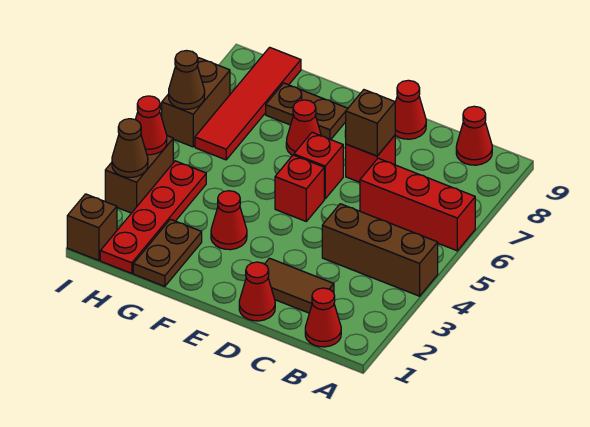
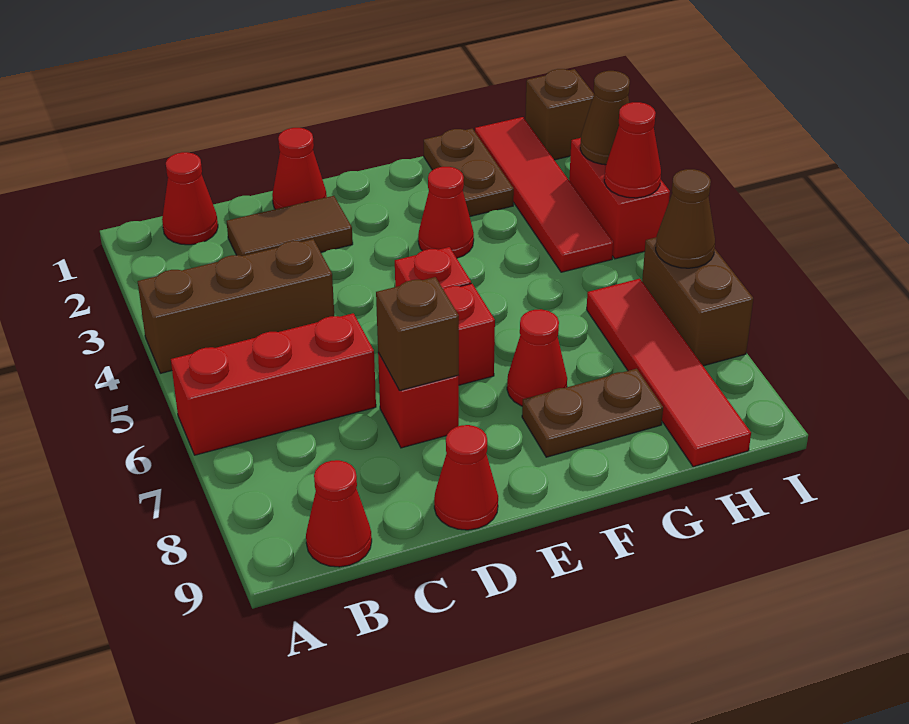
red plate H1:H4 level 1 -> red tile H1:H4 level 1
brown brick I3:I4 level 1 -> red brick I3:I4 level 1

